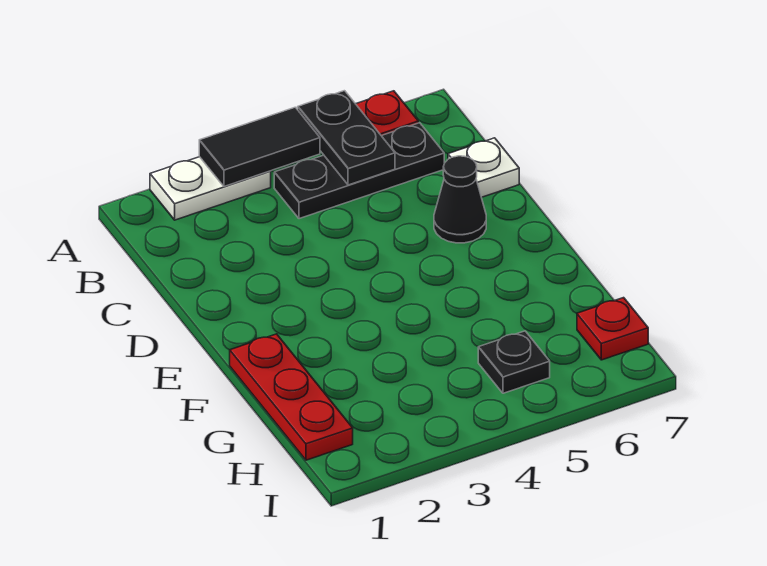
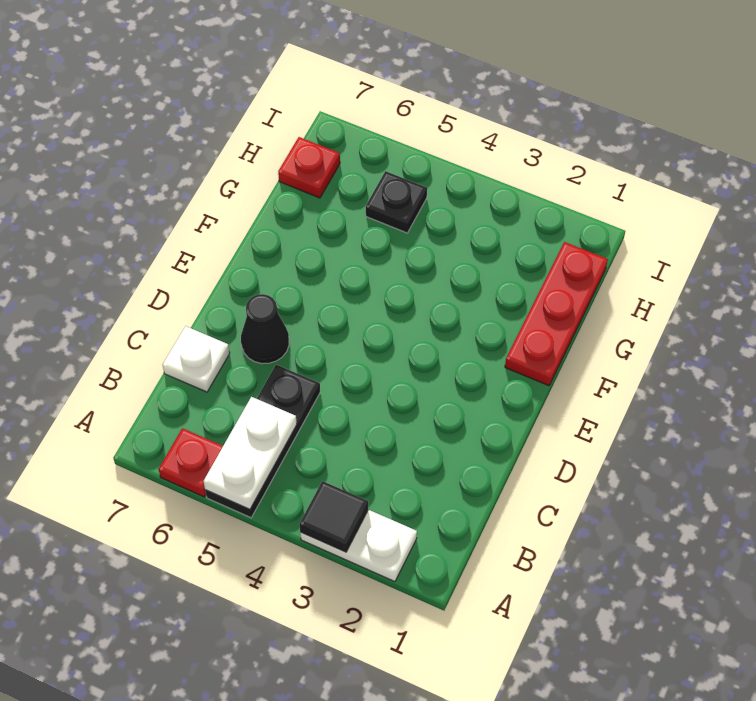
black tile A3:A4 level 2 -> black tile A3 level 2
black plate A5:B5 level 2 -> white plate A5:B5 level 2
black plate B4:B6 level 1 -> black plate A5:C5 level 1

